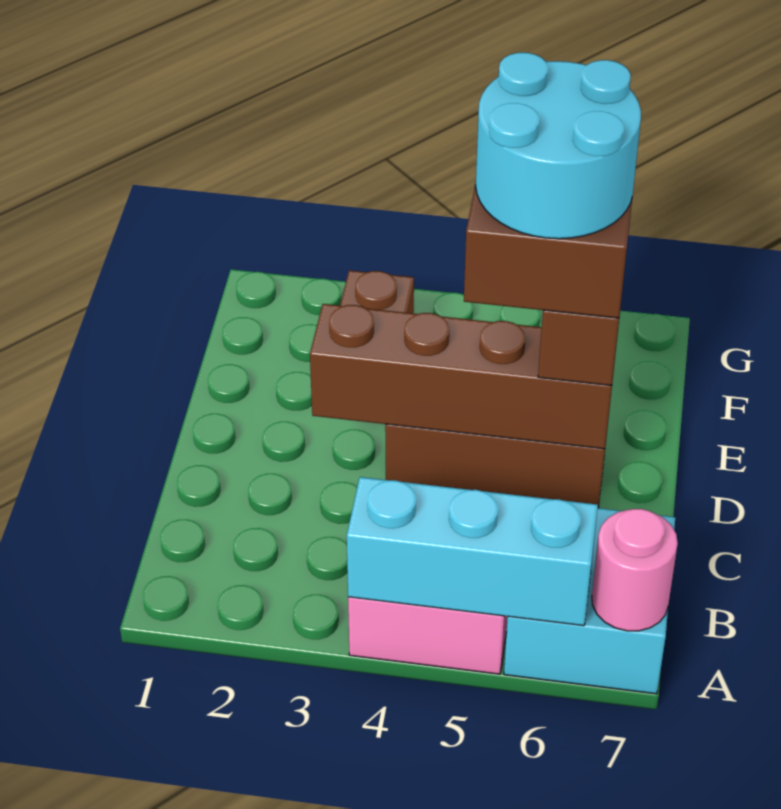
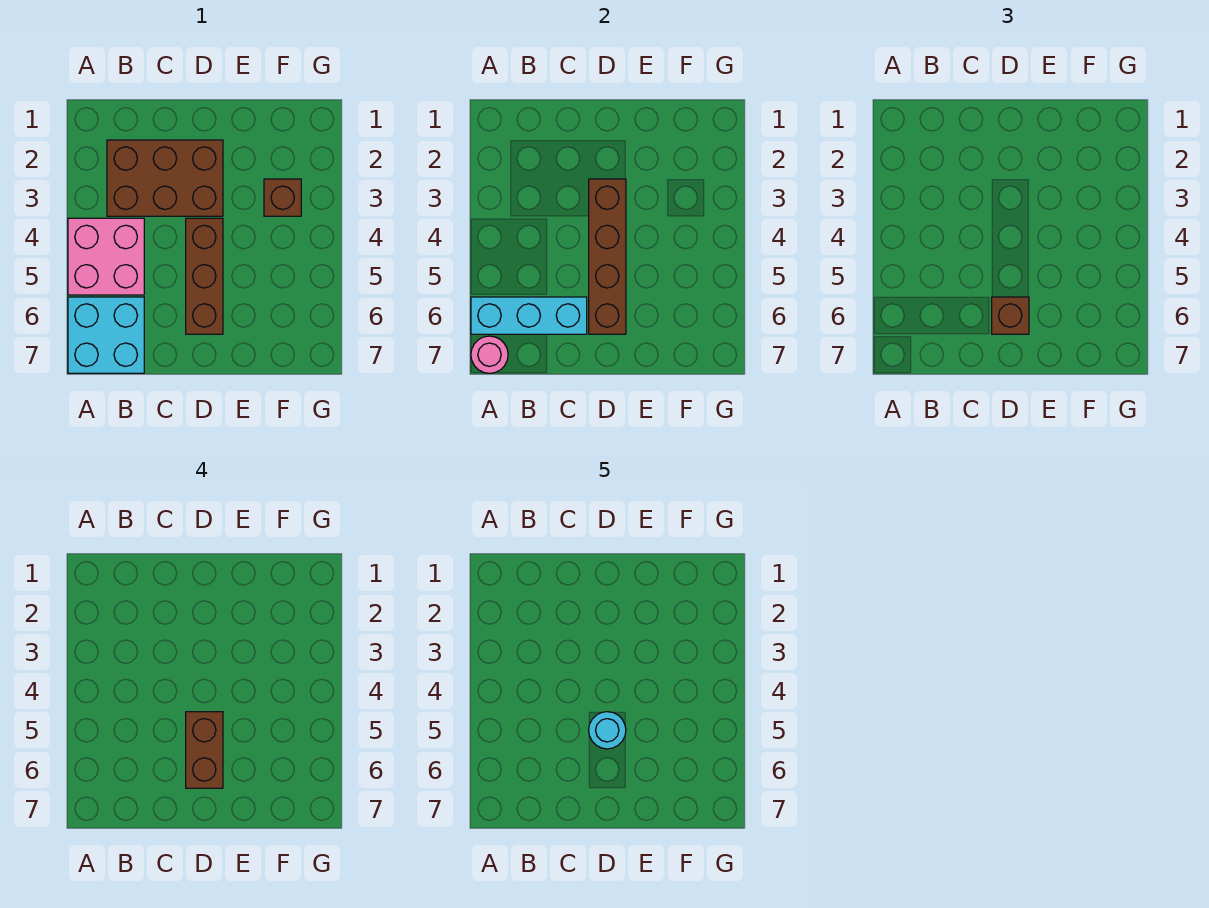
cyan brick A4:A6 level 2 -> cyan brick A6:C6 level 2
none -> brown brick B2:D3 level 1
cyan round brick D5:E6 level 5 -> cyan round brick D5 level 5

